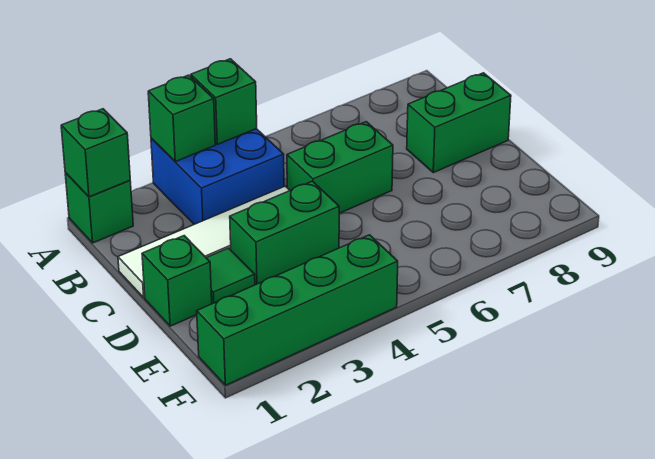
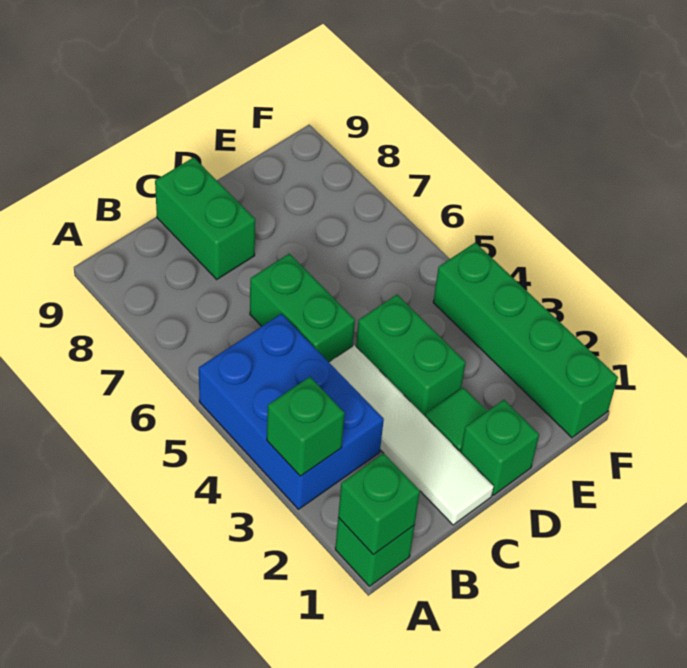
blue brick A3:B4 level 1 -> blue brick A3:B5 level 1
green brick A4 level 2 -> none

